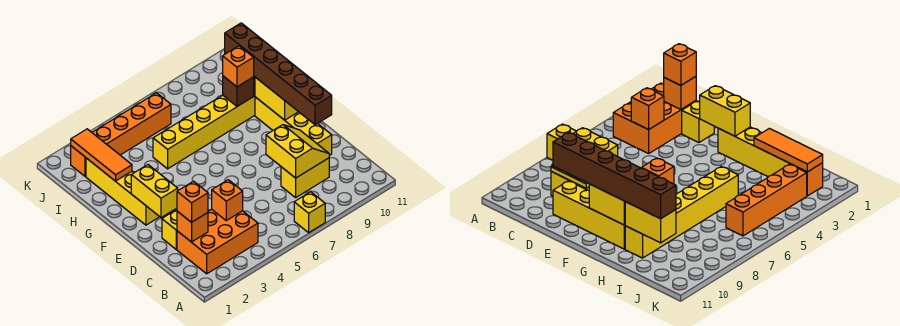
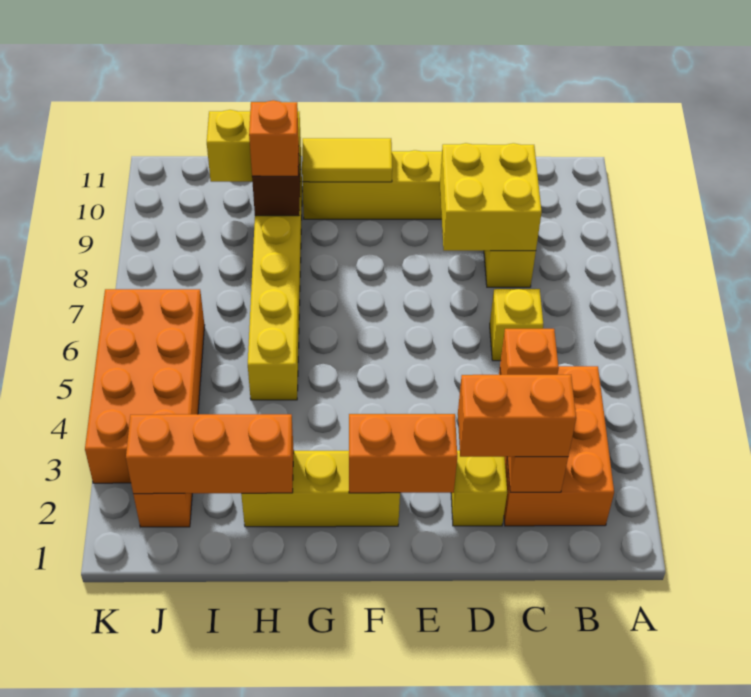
yellow brick A7 level 1 -> yellow brick C6 level 1
orange brick C2 level 3 -> orange brick C2:D2 level 3
yellow slope C8:D9 level 2 top 8 -> yellow brick C8:D9 level 2
brown brick D10:I10 level 3 -> none
yellow brick E2:F2 level 2 -> orange brick E2:F2 level 2
yellow brick F2:I2 level 1 -> yellow brick F2:H2 level 1
yellow brick F10:G10 level 2 -> yellow tile F10:G10 level 2
orange tile H2:J2 level 2 -> orange brick H2:J2 level 2
orange brick J3:J6 level 1 -> orange brick J3:K6 level 1

